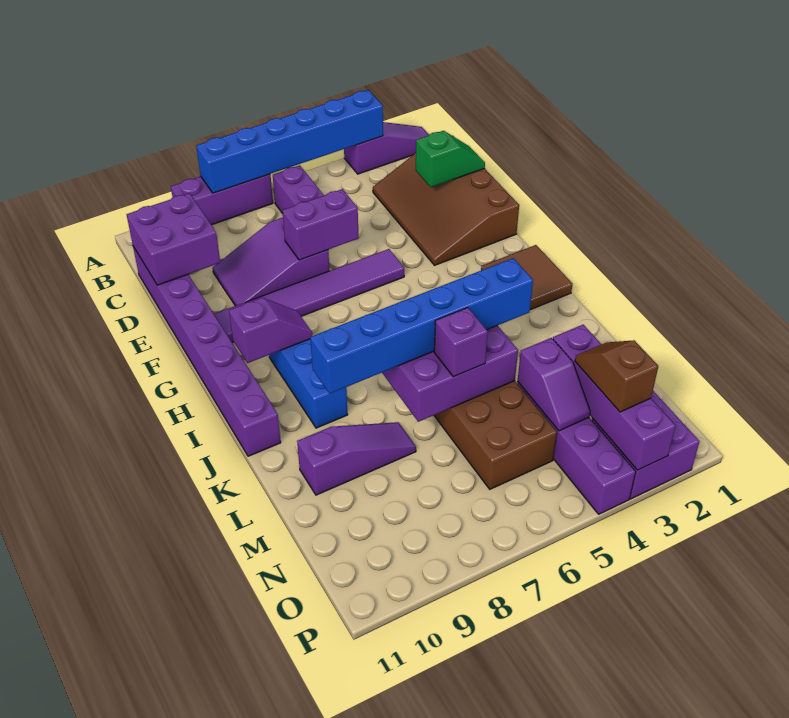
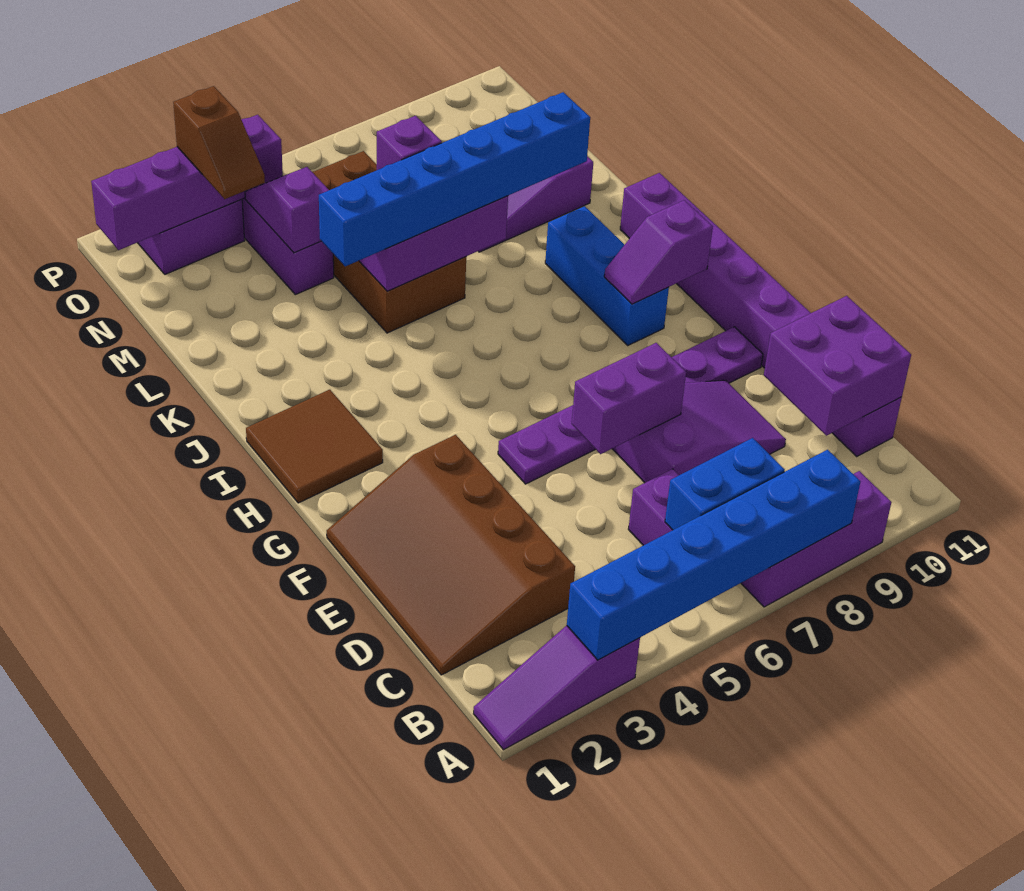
none -> blue brick B6:B7 level 2
brown slope C1:F3 level 1 top 1 -> brown slope C1:F3 level 1 top 3
green slope D1:D2 level 2 top 2 -> none
purple tile F5:F10 level 1 -> purple plate F5:F10 level 1
purple brick M3:P3 level 2 -> purple brick O1:O4 level 2

